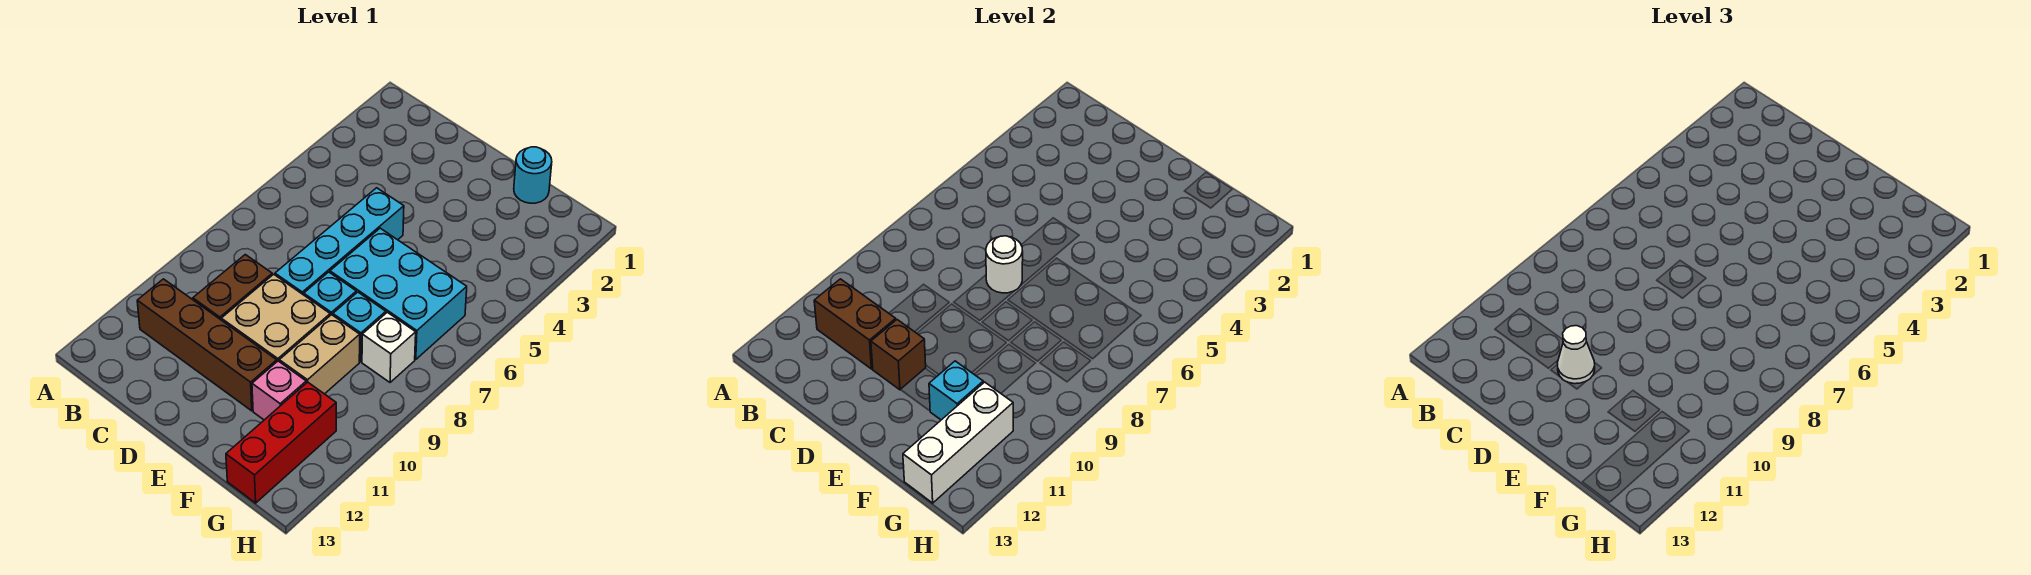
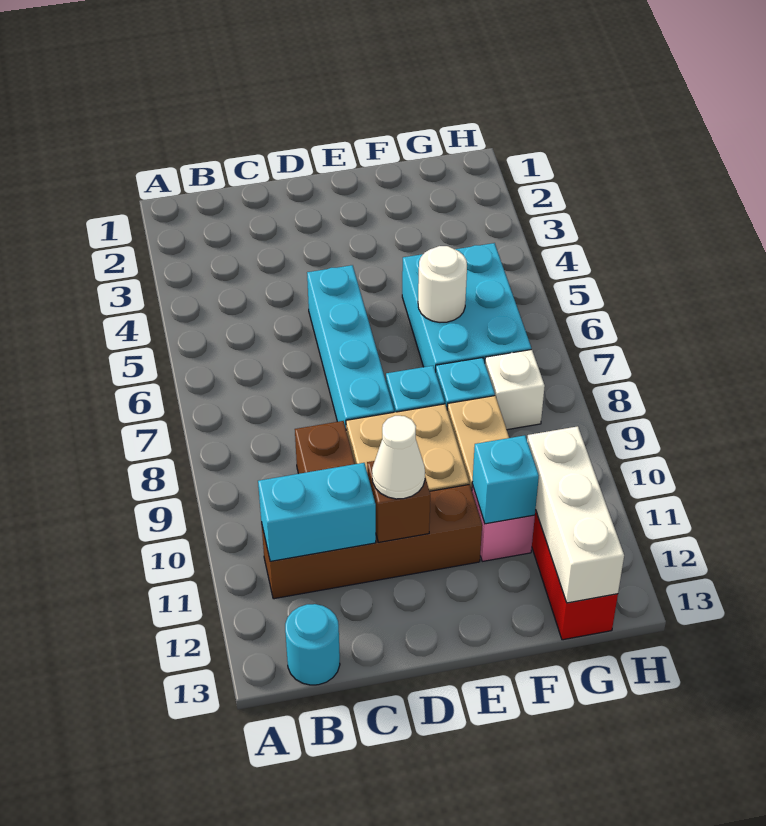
brown brick B11:C11 level 2 -> cyan brick B11:C11 level 2
white round brick D7 level 2 -> white round brick F6 level 2
cyan brick E6:G7 level 1 -> cyan brick F5:G7 level 1
cyan round brick F1 level 1 -> cyan round brick B13 level 1

